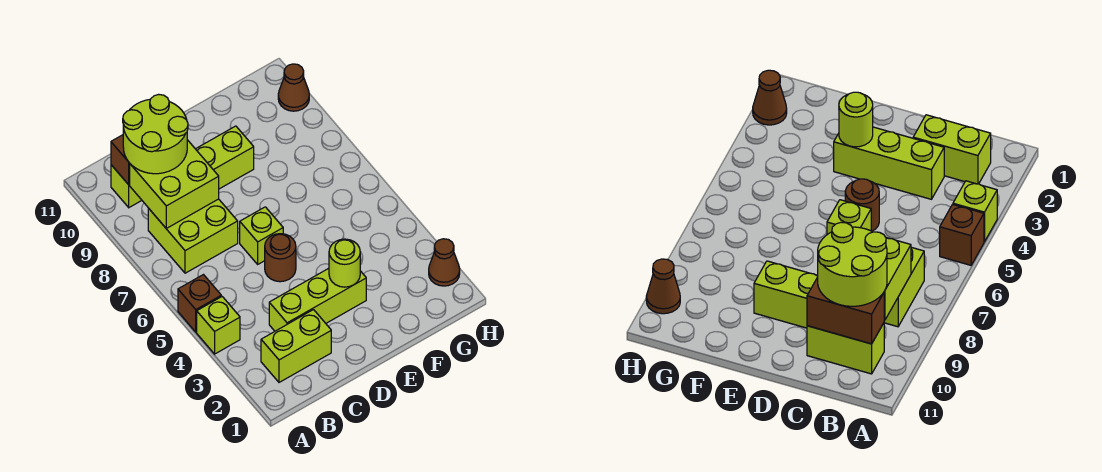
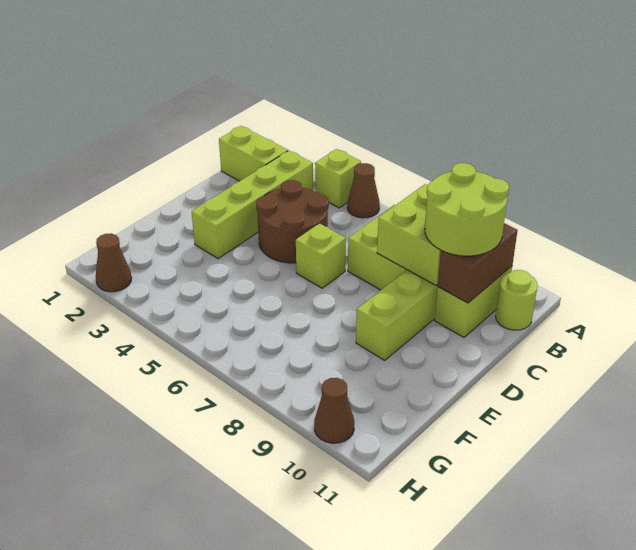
brown brick A5 level 1 -> brown cone A5 level 1
lime brick B2:C2 level 1 -> lime brick B1:B2 level 1
lime brick C3:E3 level 1 -> lime brick B3:E3 level 1
brown round brick D5 level 1 -> brown round brick C4:D5 level 1
lime round brick E3 level 2 -> lime round brick B11 level 1

